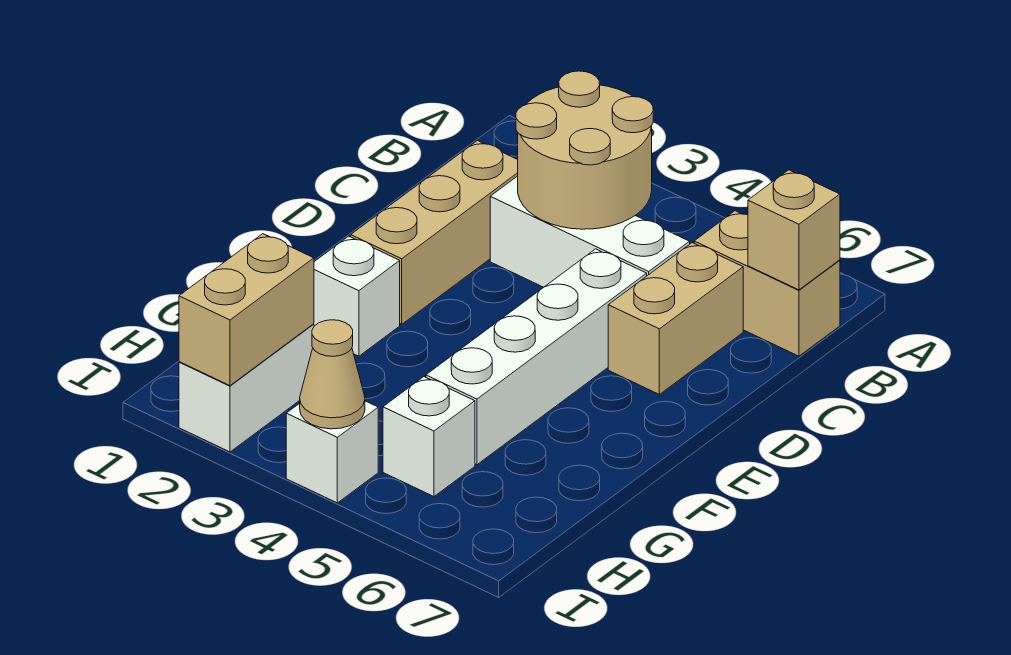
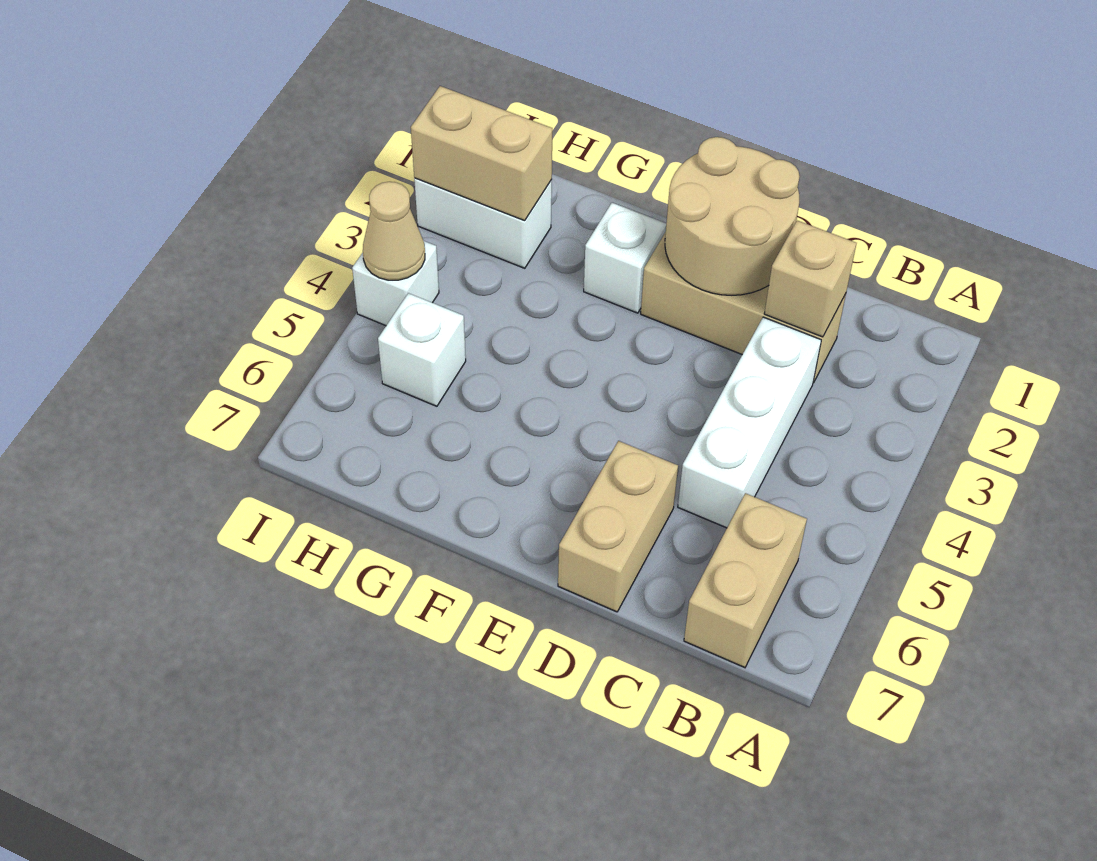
tan round brick B3:C4 level 2 -> tan round brick D1:E2 level 2
tan brick B7 level 2 -> tan brick C2 level 2
tan brick C6:D6 level 1 -> tan brick D6:D7 level 1
white brick D5:G5 level 1 -> none

